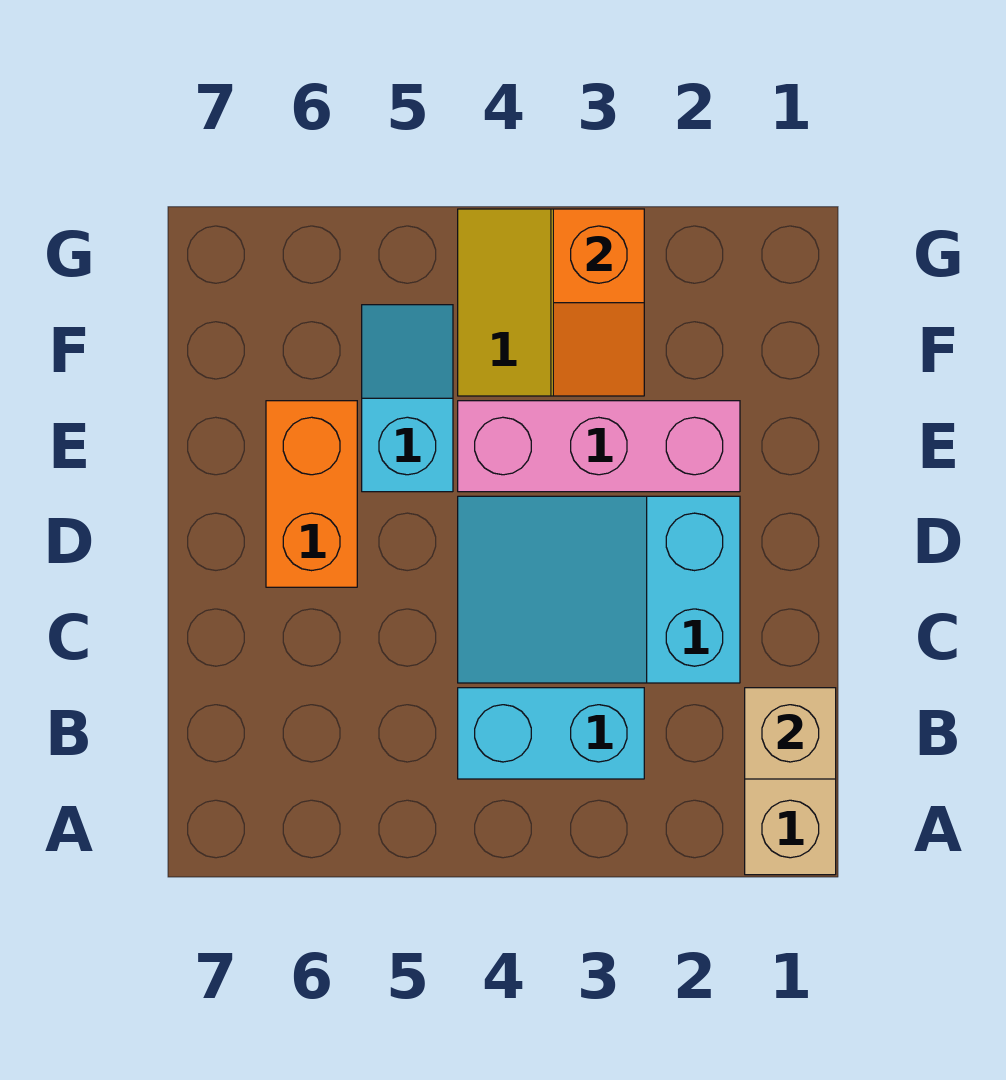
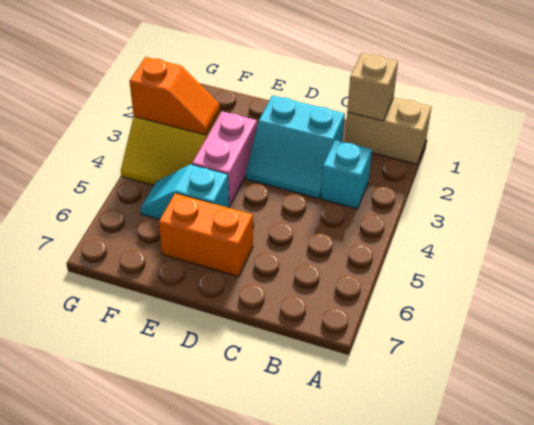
cyan brick B3:B4 level 1 -> cyan brick B3 level 1
cyan slope C2:D4 level 1 top 2 -> cyan slope C2:D3 level 1 top 2
pink brick E2:E4 level 1 -> pink brick E3:E4 level 1

